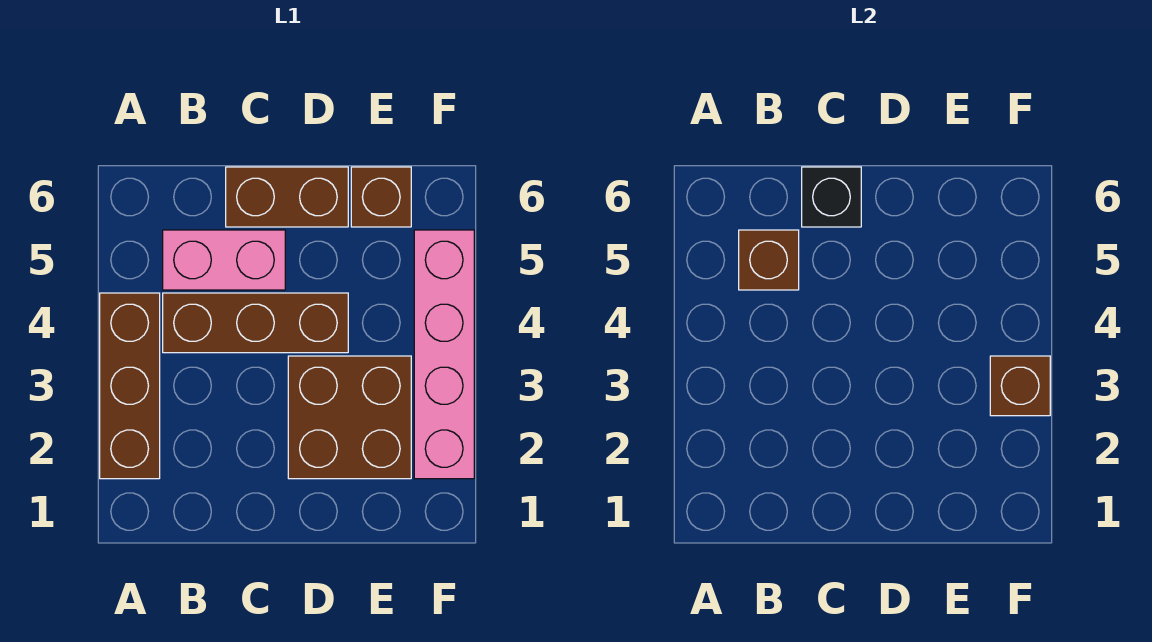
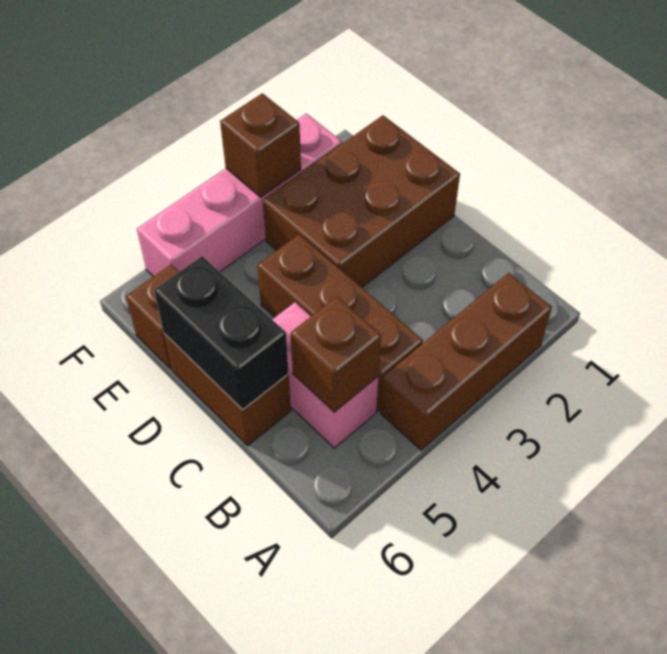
black brick C6 level 2 -> black brick C6:D6 level 2
brown brick D2:E3 level 1 -> brown brick D1:E3 level 1

